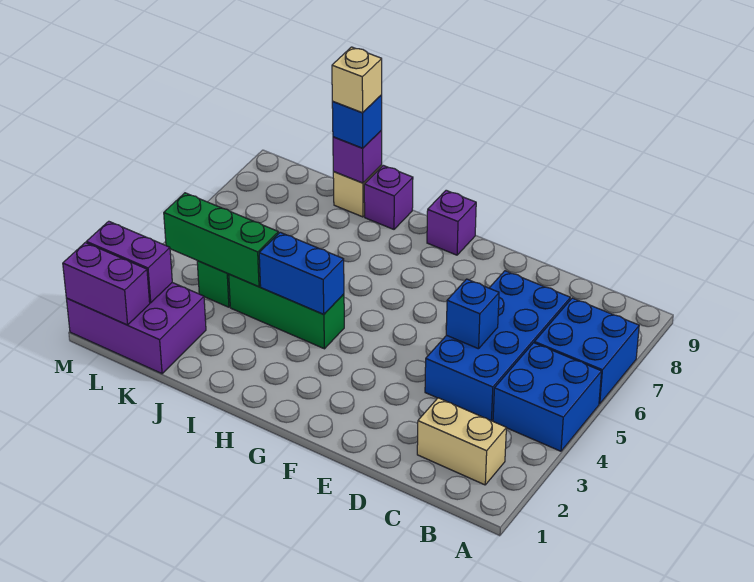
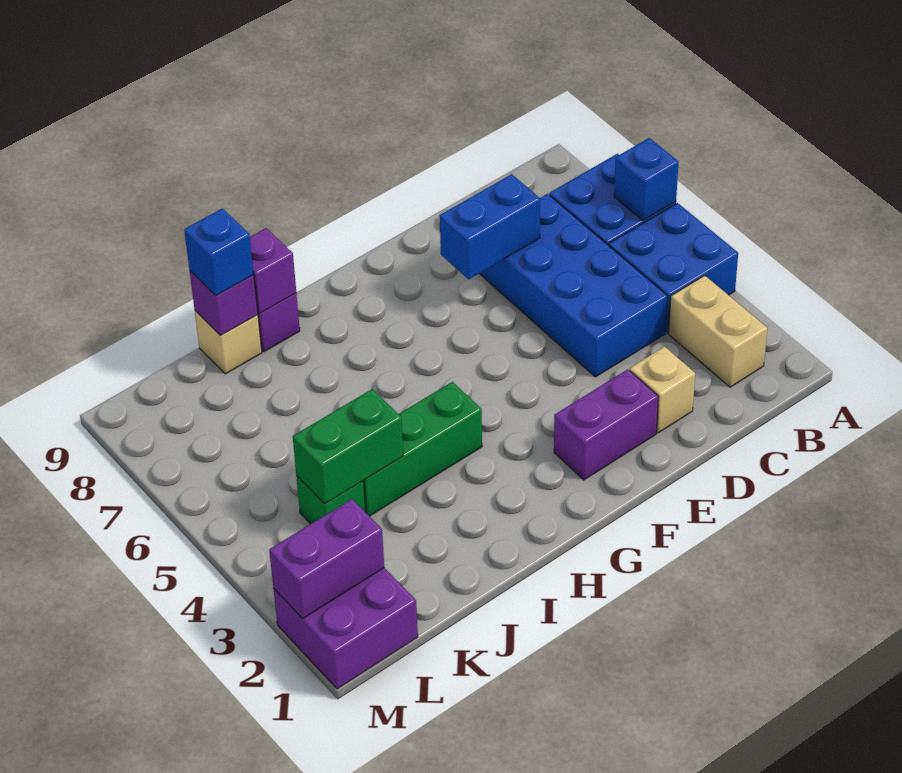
tan brick B2:C2 level 1 -> tan brick B2:B3 level 1
blue brick D5 level 2 -> blue brick A6 level 2
purple brick G9 level 1 -> purple brick I9 level 2
blue brick H4:I4 level 2 -> blue brick D7:E7 level 2
green brick J4:L4 level 2 -> green brick J4:K4 level 2
tan brick J9 level 4 -> tan brick D2 level 1
purple brick K1:M2 level 1 -> purple brick L1:M2 level 1
purple brick L1:M1 level 2 -> purple brick E2:F2 level 1

